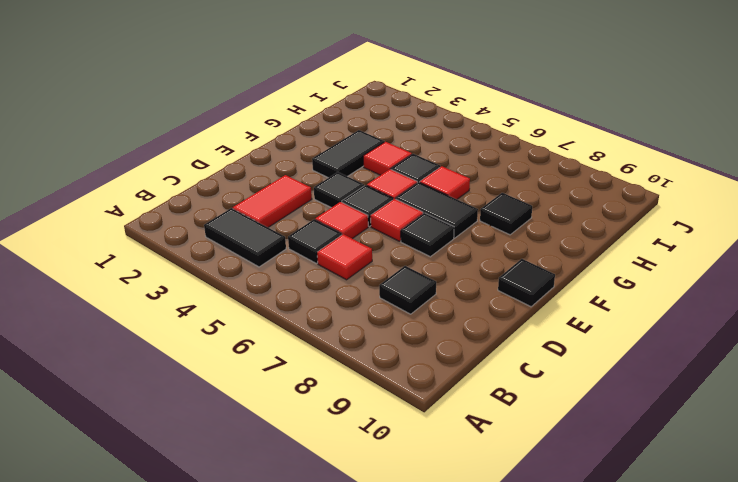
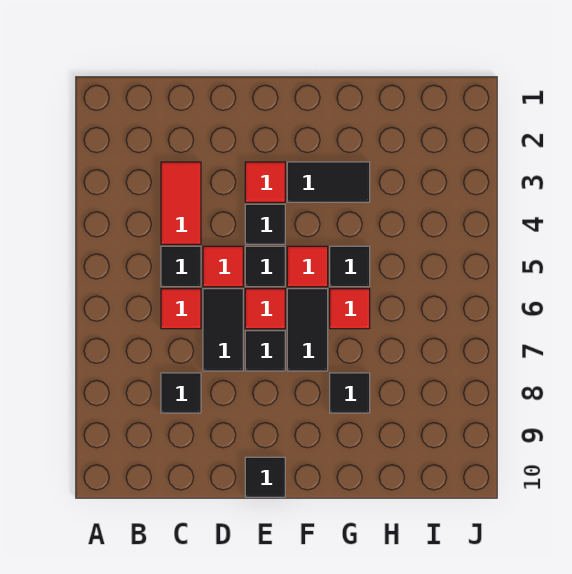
black tile B3:B4 level 1 -> black tile D6:D7 level 1
red tile C3:D3 level 1 -> red tile C3:C4 level 1
red tile G4 level 1 -> red tile E3 level 1

